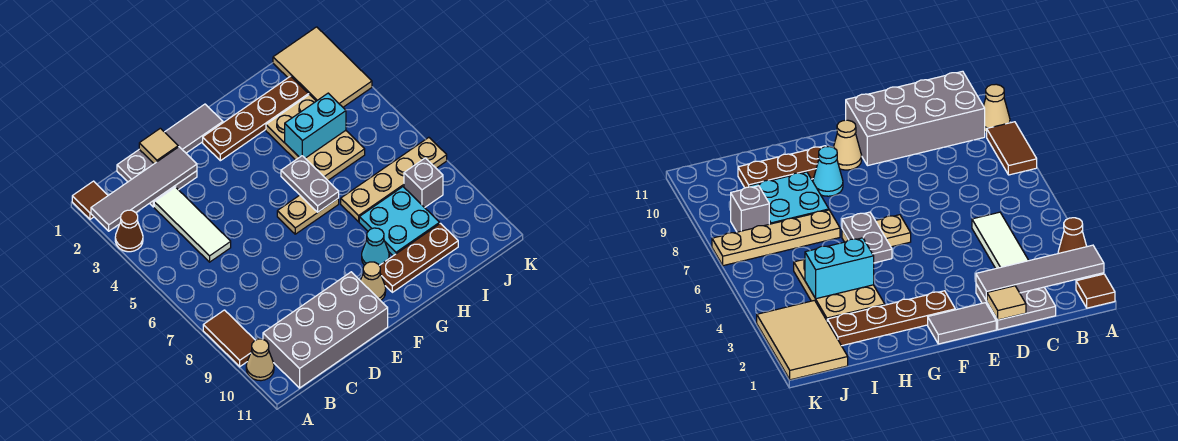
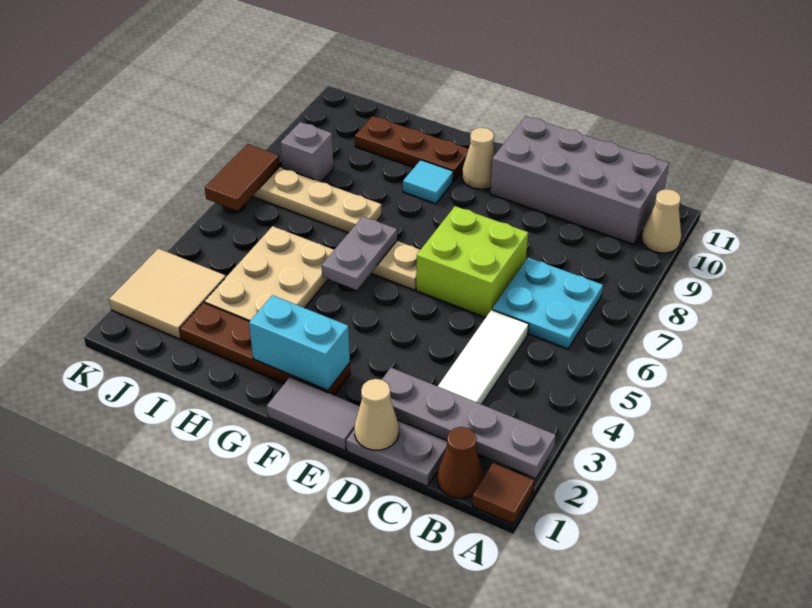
grey tile A2:D2 level 2 -> grey plate A2:D2 level 2
brown cone A3 level 1 -> brown cone B1 level 1
brown tile A8:A9 level 1 -> brown tile K6:K7 level 2
tan tile D1 level 2 -> tan cone D1 level 2
none -> lime brick D6:E7 level 1
cyan cone G9 level 1 -> cyan tile G9 level 1
cyan brick H4:I4 level 2 -> cyan brick F2:G2 level 2
cyan plate H8:I9 level 1 -> cyan plate B6:C7 level 1
tan tile J1:K3 level 1 -> tan tile J2:K3 level 1

